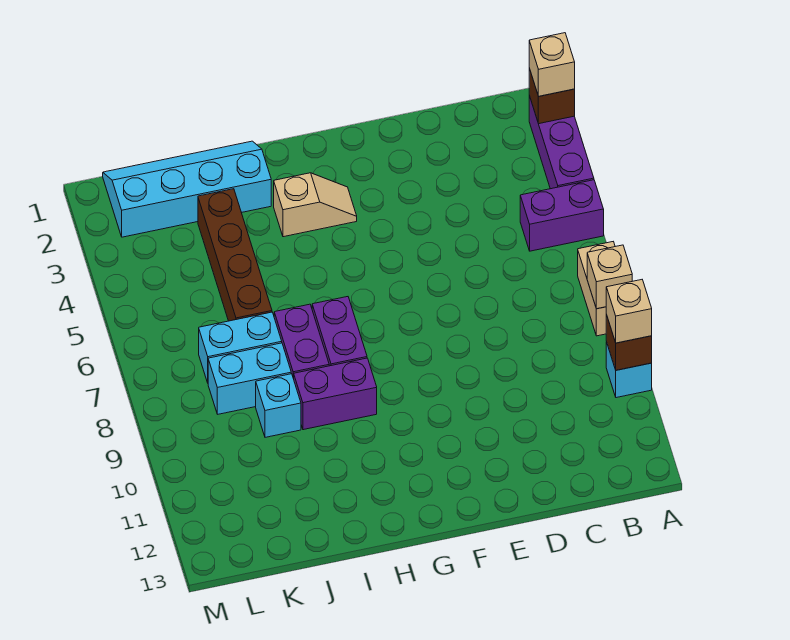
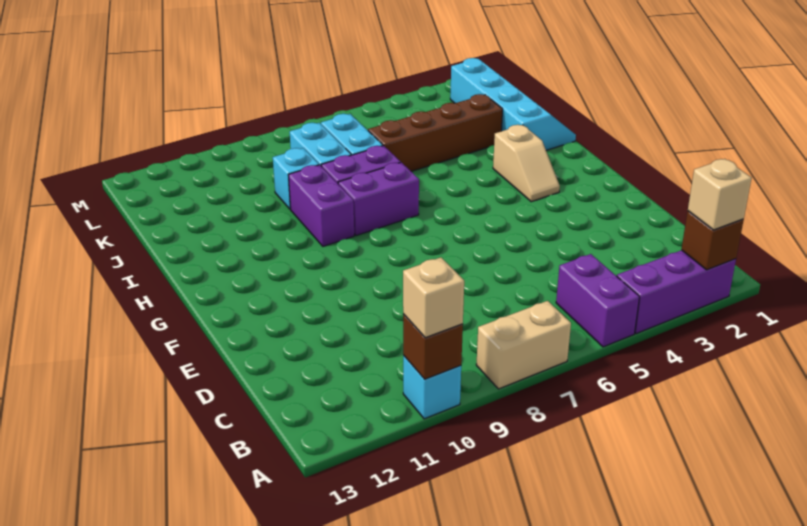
tan brick A8 level 2 -> none

